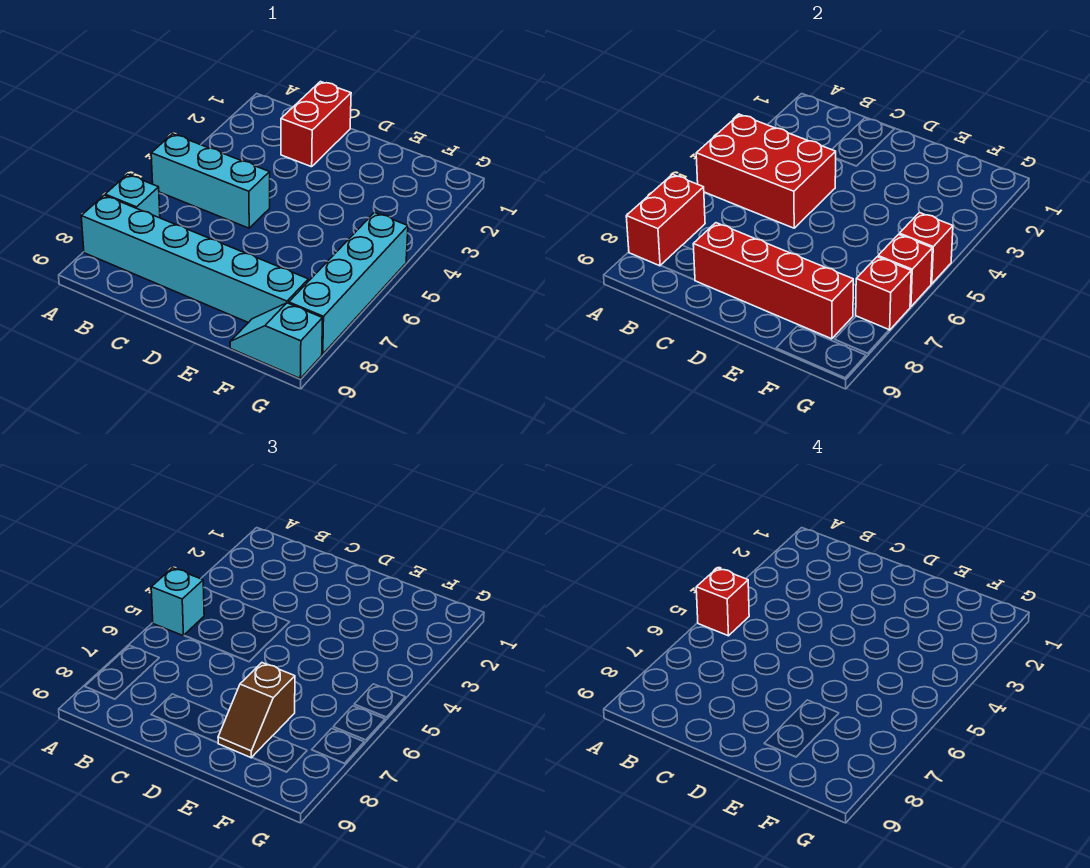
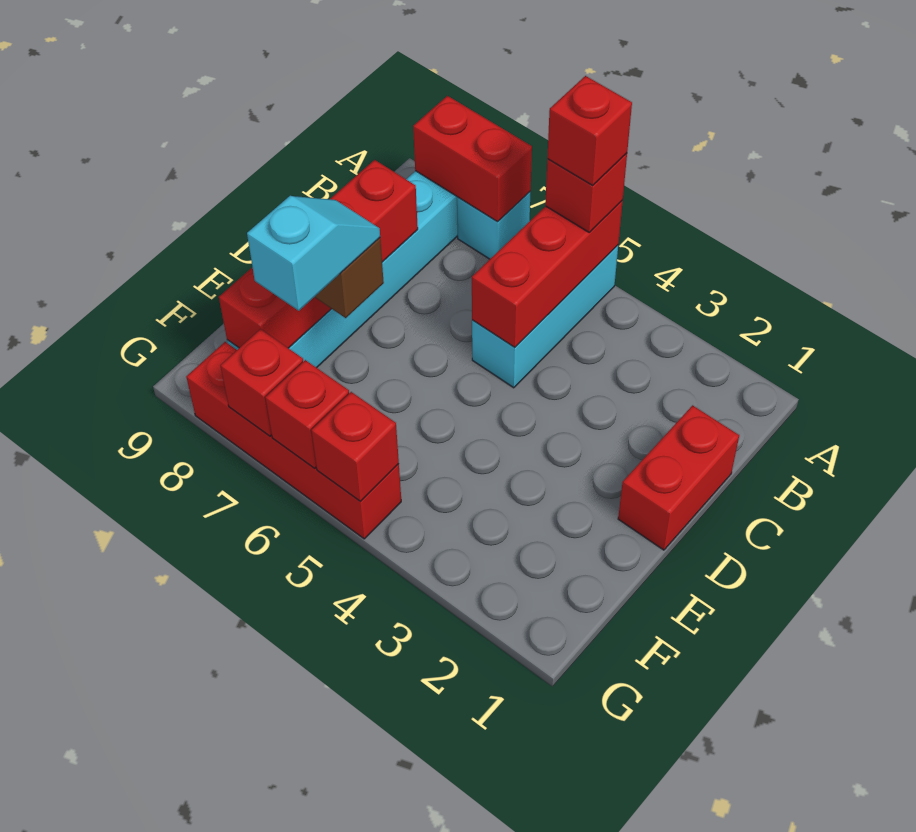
red brick A4:C5 level 2 -> red brick A5:C5 level 2
cyan brick A5 level 3 -> red brick A5 level 3
red brick C1:C2 level 1 -> red brick C1:D1 level 1
cyan slope F9:G9 level 1 top G -> cyan slope E7:F7 level 4 top F
cyan brick G5:G8 level 1 -> red brick G5:G8 level 1

